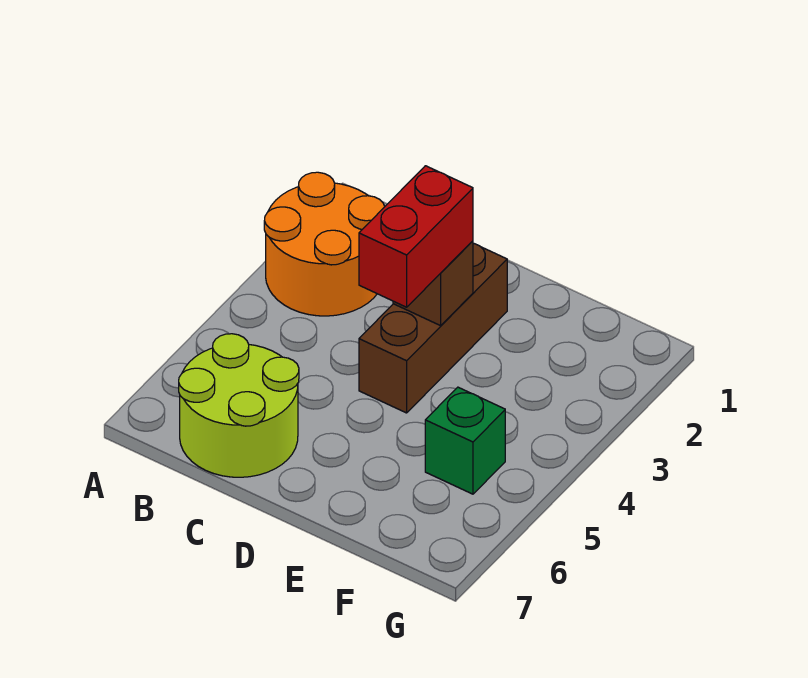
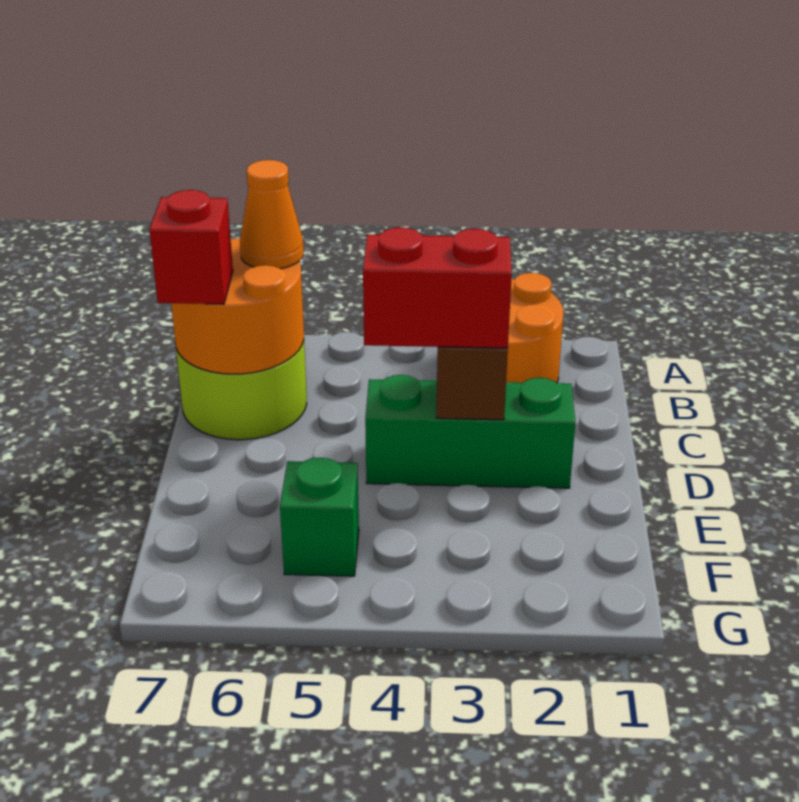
none -> orange round brick B6:C7 level 2
none -> orange cone B6 level 3
none -> red brick C7 level 3
brown brick D2:D4 level 1 -> green brick D2:D4 level 1

